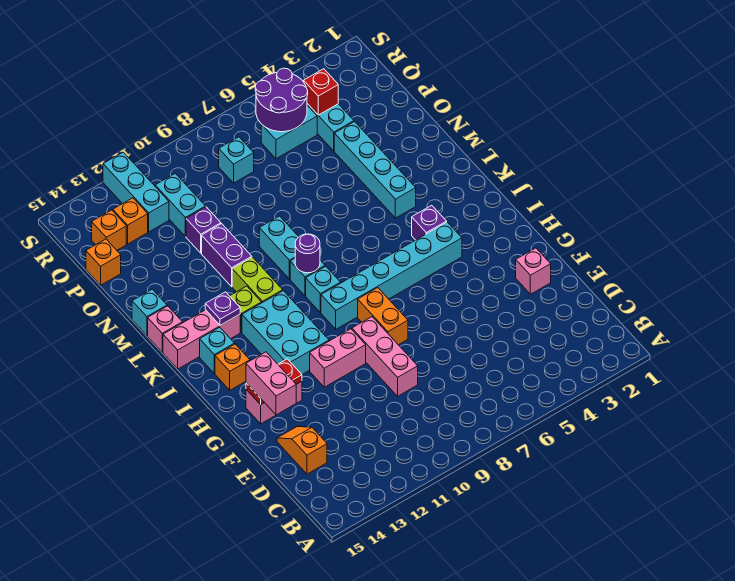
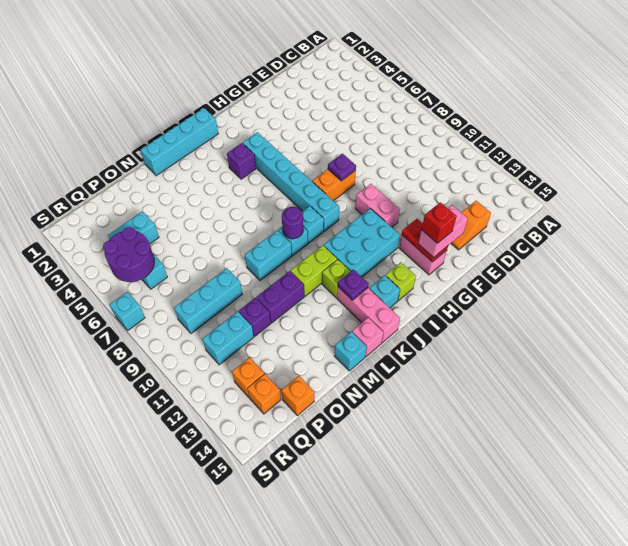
pink brick E9:G9 level 1 -> none
pink brick F2 level 1 -> none
none -> purple plate G8 level 2
orange brick I14 level 1 -> lime brick I14 level 1
cyan brick L4:O4 level 1 -> cyan brick J1:M1 level 1
red brick Q4 level 2 -> red brick G14 level 4
cyan brick Q8 level 1 -> cyan brick S7 level 1
cyan brick Q12:S12 level 1 -> cyan brick O9:Q9 level 1

